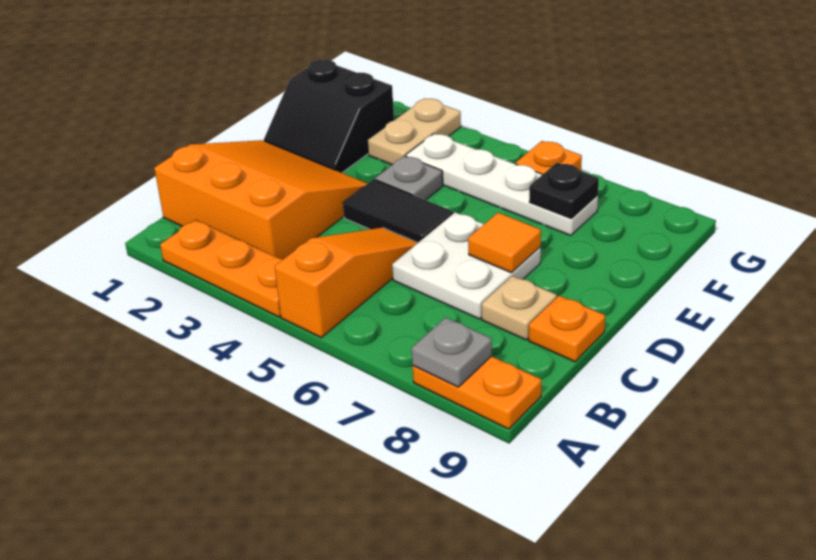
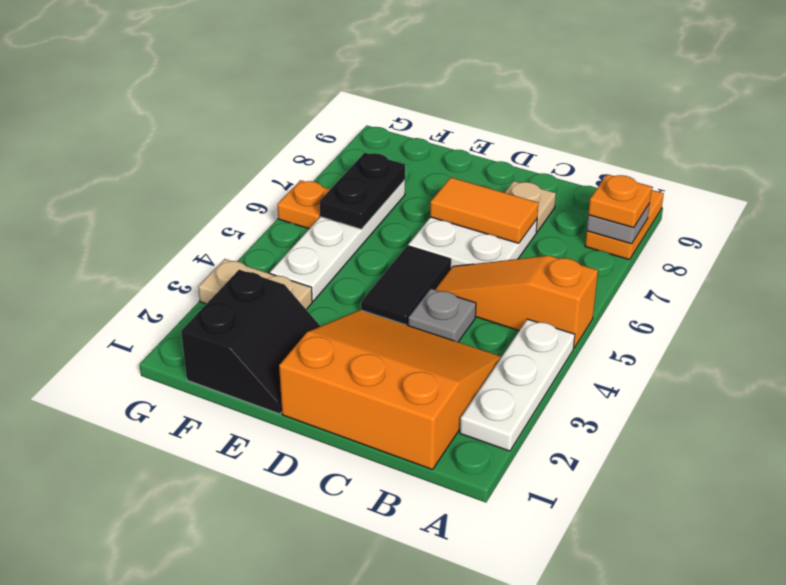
orange plate A2:A4 level 1 -> white plate A2:A4 level 1
orange slope B1:D3 level 1 top B -> orange slope B1:D3 level 1 top 1
orange plate C9 level 1 -> orange plate A8 level 3
orange tile D7 level 2 -> orange tile C7:D7 level 2
grey plate E4 level 1 -> grey plate C4 level 1
black plate F7 level 2 -> black plate F6:F7 level 2

